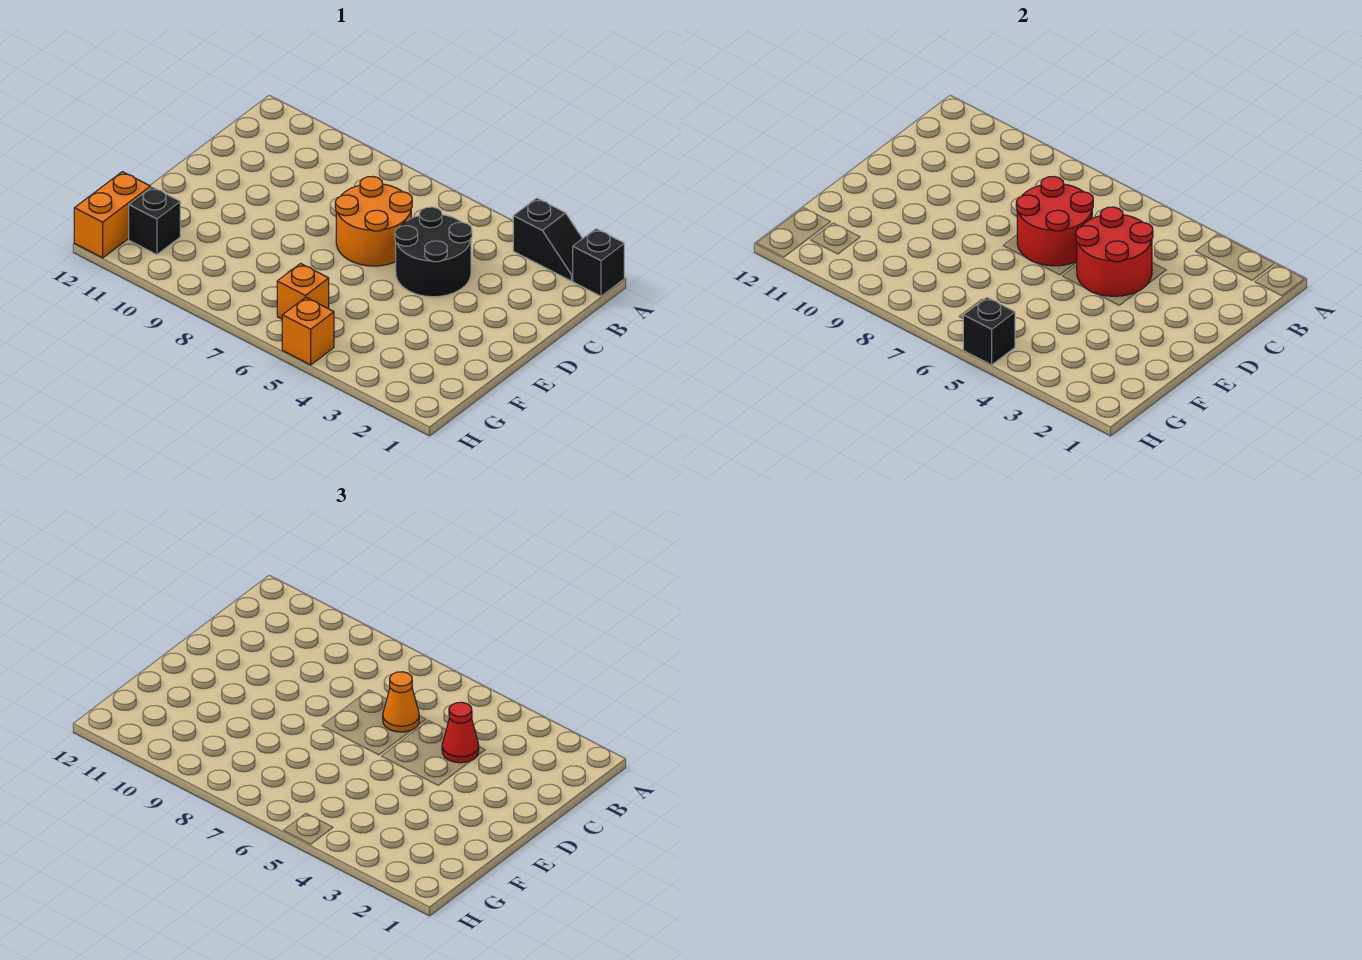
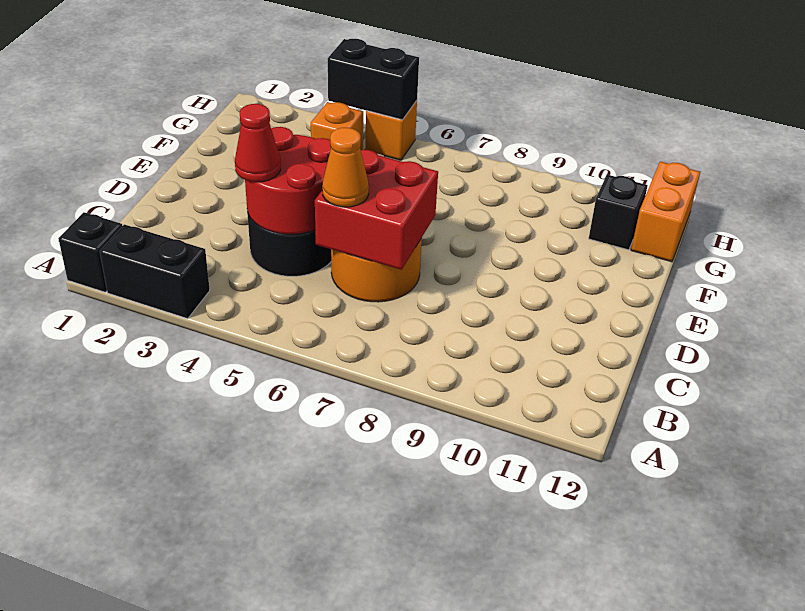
black slope A2:A3 level 1 top 3 -> black brick A2:A3 level 1
red round brick C6:D7 level 2 -> red brick C6:D7 level 2
orange brick G6 level 1 -> orange brick G4 level 1
black brick H5 level 2 -> black brick H4:H5 level 2

